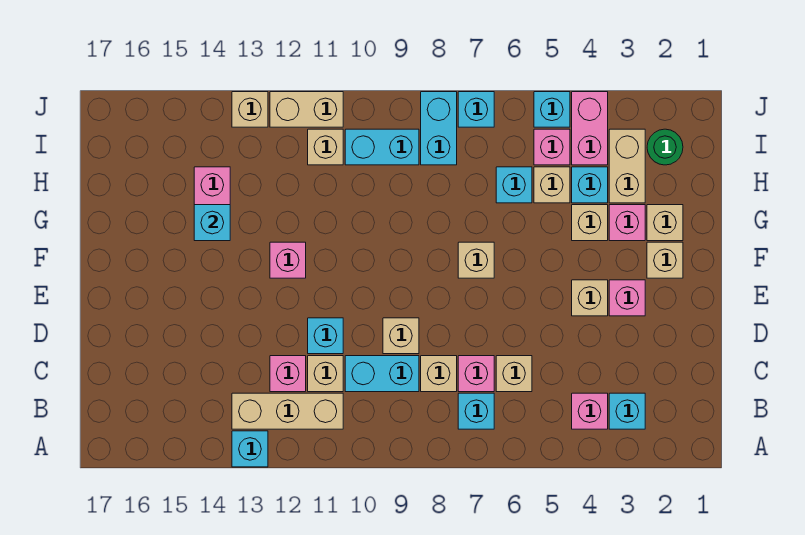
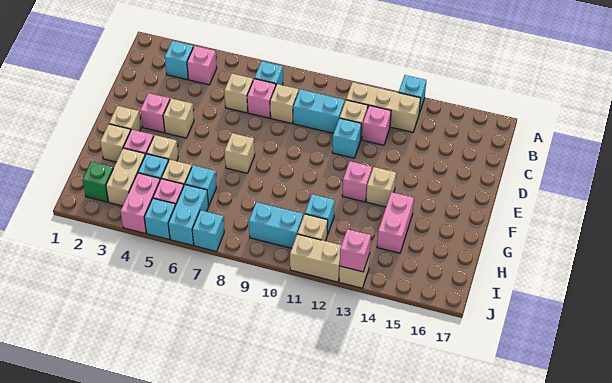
tan brick D9 level 1 -> tan brick F13 level 1
cyan brick G14 level 2 -> cyan brick H11 level 1
green round brick I2 level 1 -> green brick I2 level 1
cyan brick I8:J8 level 1 -> cyan brick I6:J6 level 1
none -> pink brick J13 level 2

